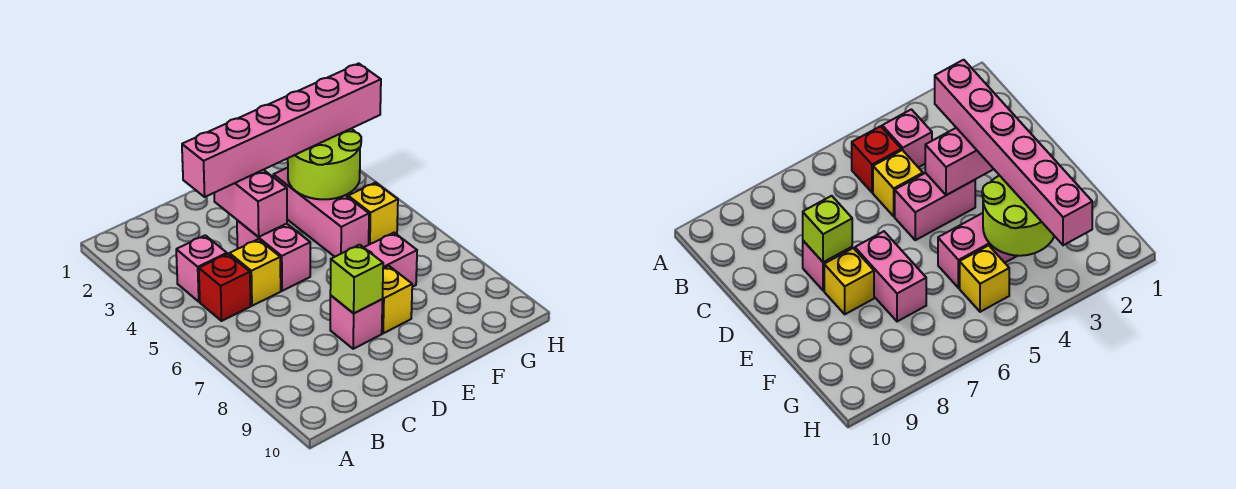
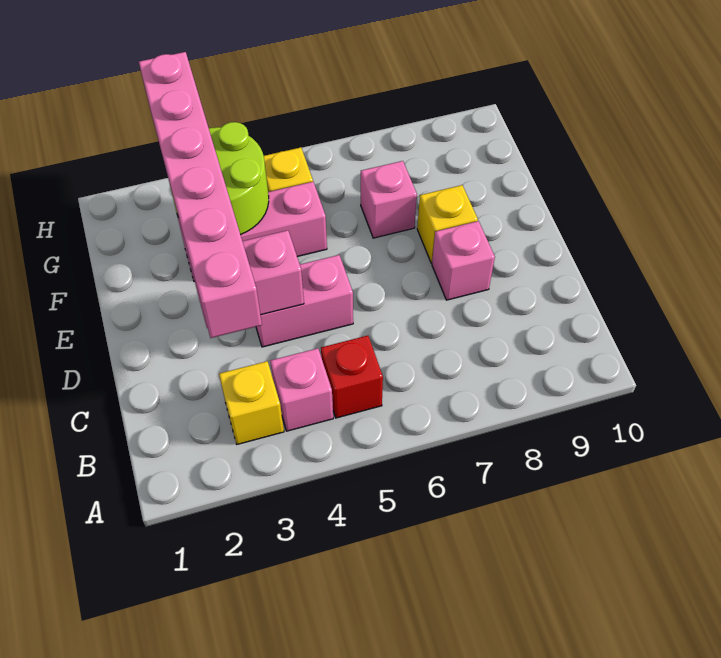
yellow brick C5 level 1 -> yellow brick B3 level 1
lime brick D8 level 2 -> none
pink brick E7:F7 level 1 -> pink brick F7 level 1

